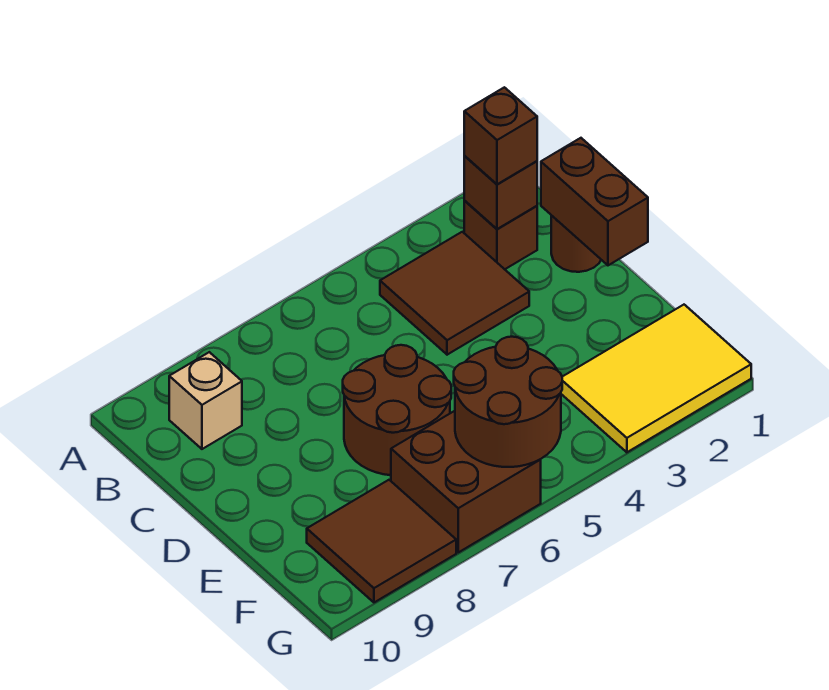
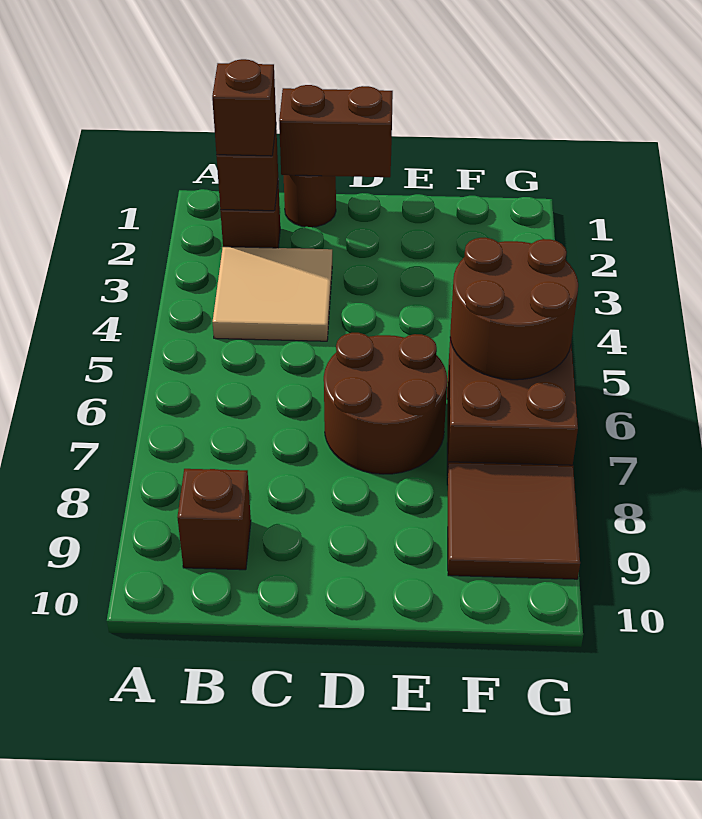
brown tile B3:C4 level 1 -> tan tile B3:C4 level 1
tan brick B9 level 1 -> brown brick B9 level 1
yellow tile F1:G3 level 1 -> none

